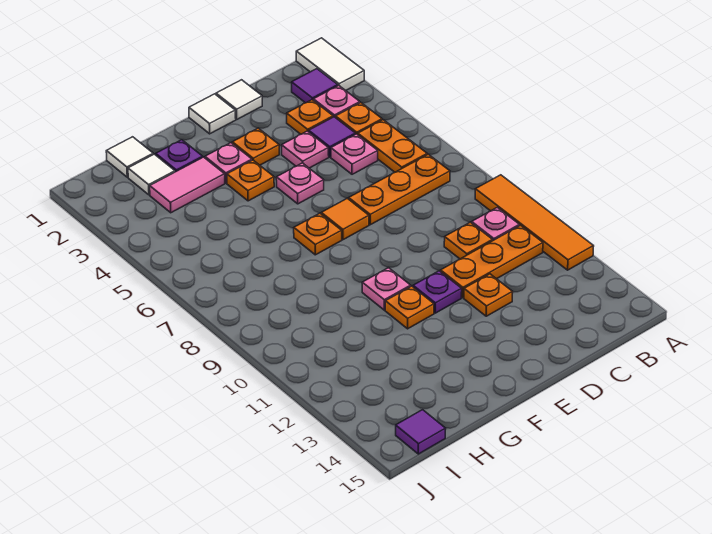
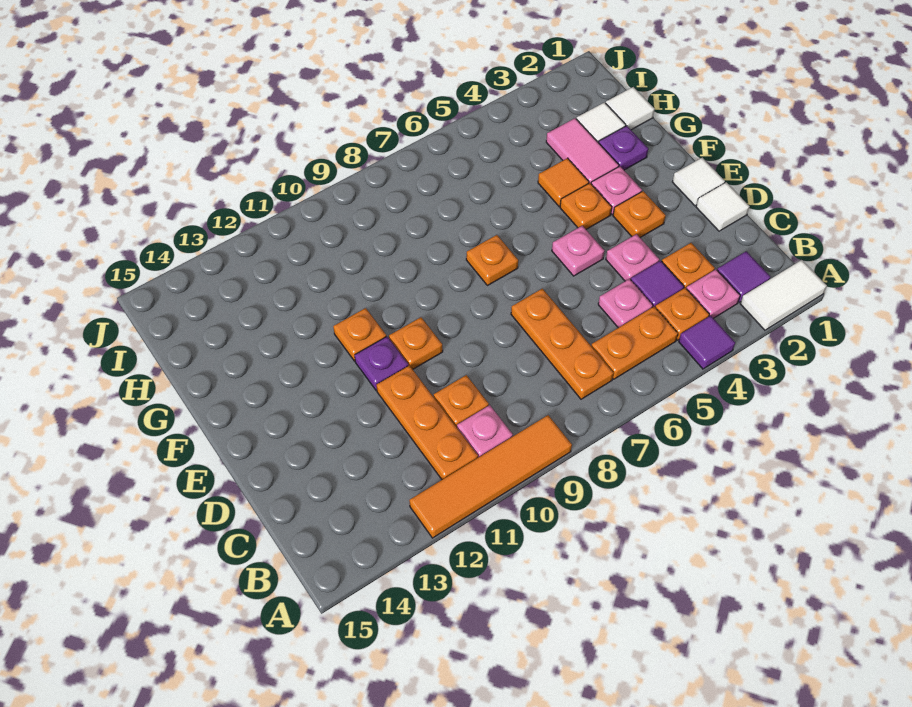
orange plate D12 level 1 -> orange plate E10 level 1
orange tile E7 level 1 -> orange tile G4 level 1
pink plate F10 level 1 -> none
purple tile I15 level 1 -> purple tile A4 level 1

